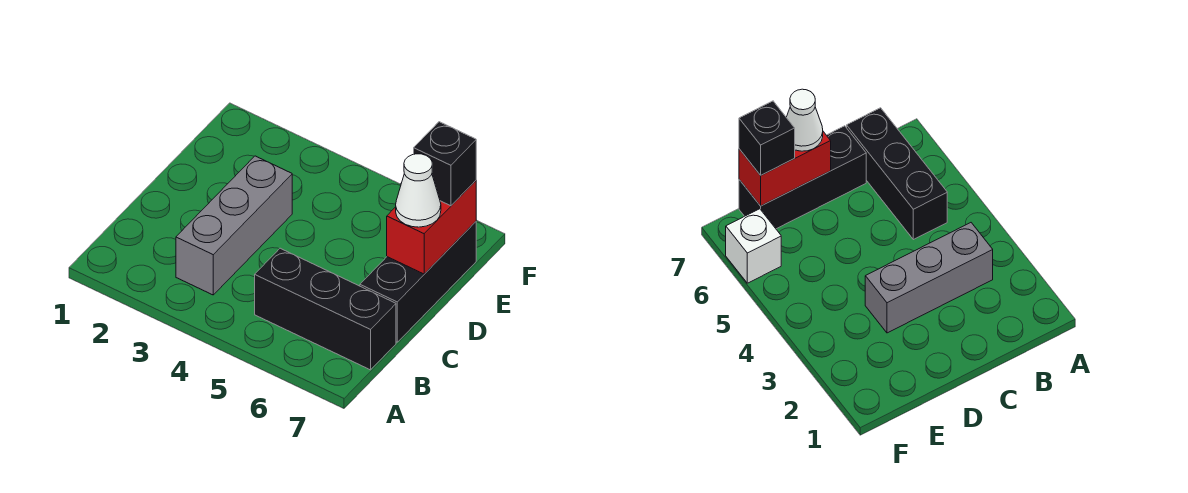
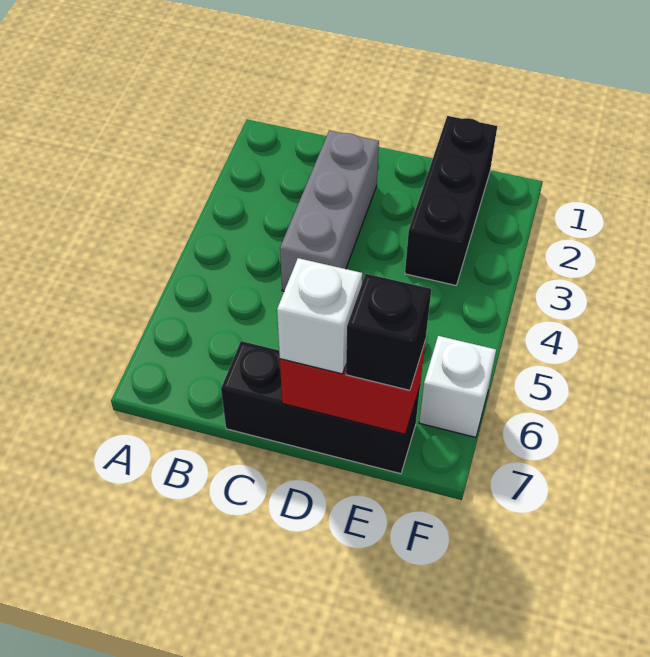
grey brick B3:D3 level 1 -> grey brick C2:C4 level 1
black brick B5:B7 level 1 -> black brick E1:E3 level 1
white cone D7 level 3 -> white brick D7 level 3

